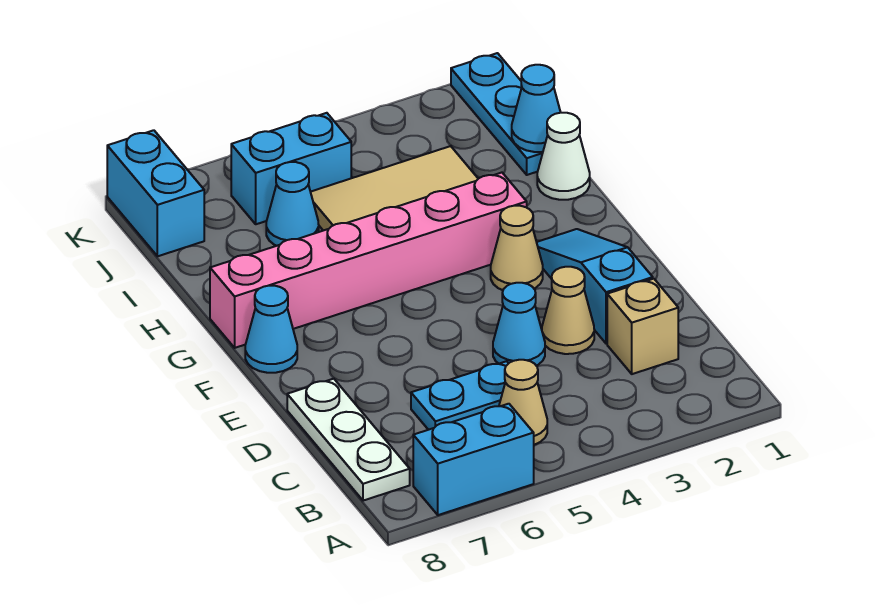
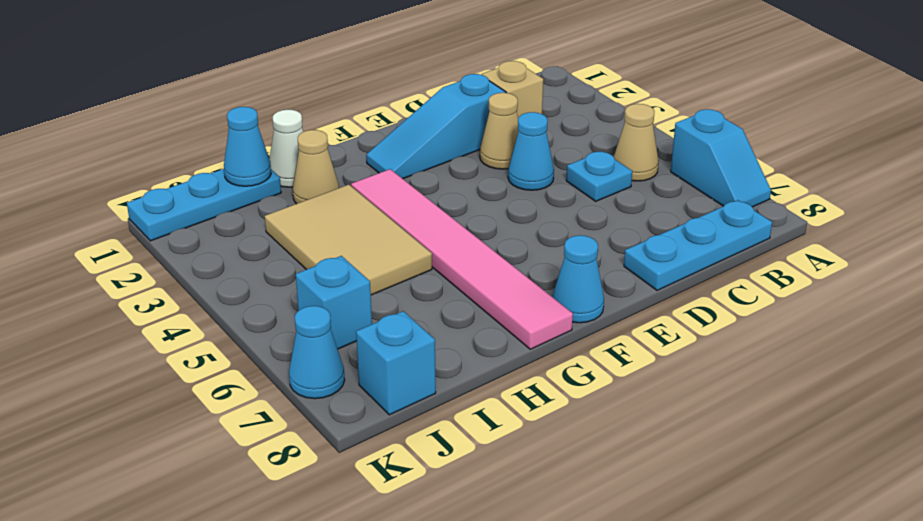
cyan brick A6:A7 level 1 -> cyan slope A6:A7 level 1 top 6
white plate B8:D8 level 1 -> cyan plate B8:D8 level 1
cyan plate C5:C6 level 1 -> cyan plate C5 level 1
tan cone F3 level 1 -> tan cone H2 level 1
pink brick G3:G8 level 1 -> pink tile G3:G8 level 1
cyan cone I6 level 1 -> cyan cone K7 level 1
cyan brick J5:J6 level 1 -> cyan brick J6 level 1
cyan brick J8:K8 level 1 -> cyan brick J8 level 1

